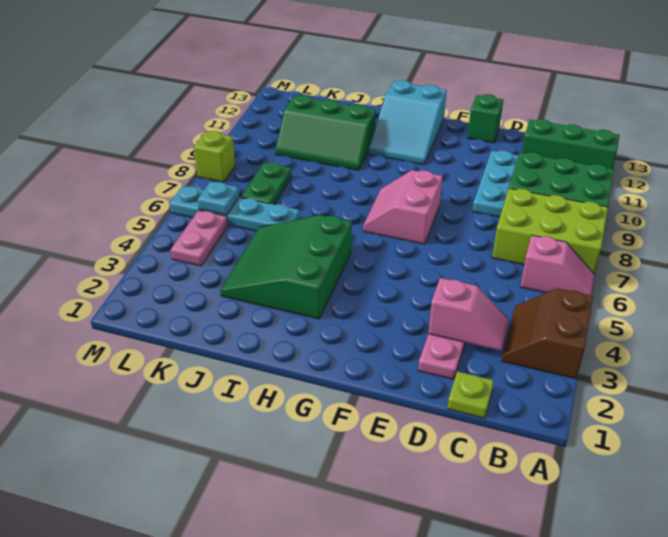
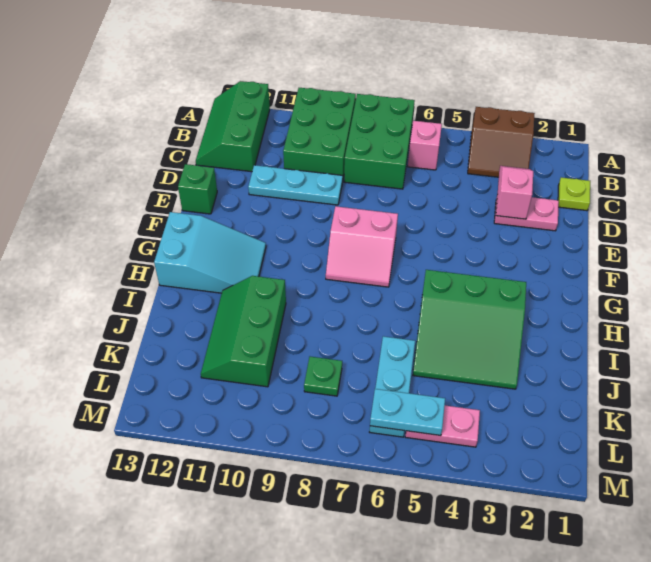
lime brick A7:C8 level 1 -> green brick A7:C8 level 1
green slope I10:K11 level 1 top 11 -> green slope I10:K11 level 1 top 10
cyan plate J6:M6 level 1 -> cyan plate J6:L6 level 1
green plate K7:K8 level 1 -> green plate K8 level 1
cyan plate L6 level 2 -> cyan plate L5:L6 level 2
lime brick M8 level 1 -> none

